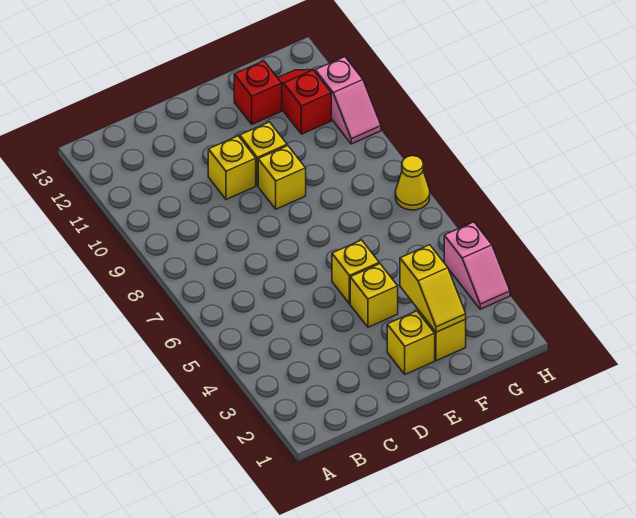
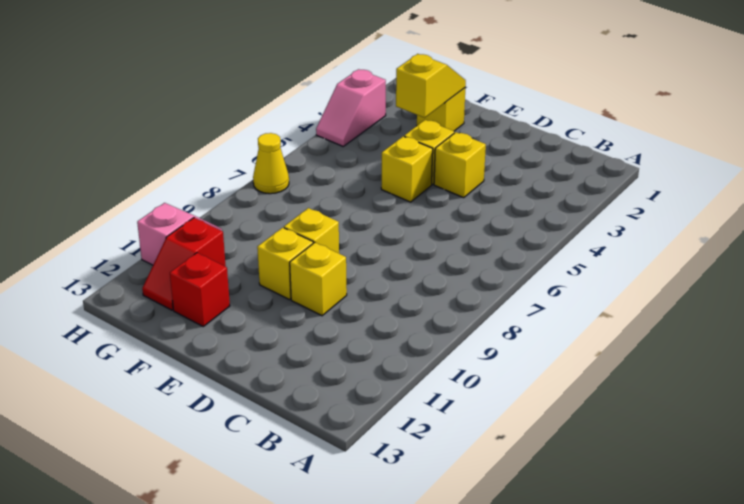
yellow brick E2 level 1 -> yellow brick D4 level 1
pink slope H3:H4 level 1 top 4 -> pink slope H3:H4 level 1 top 3

